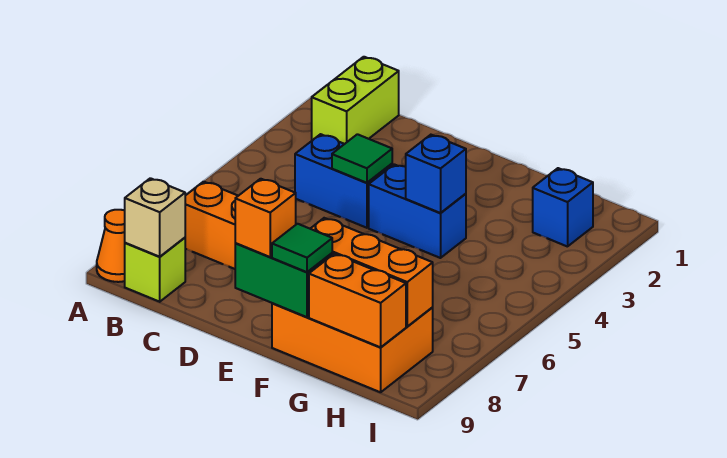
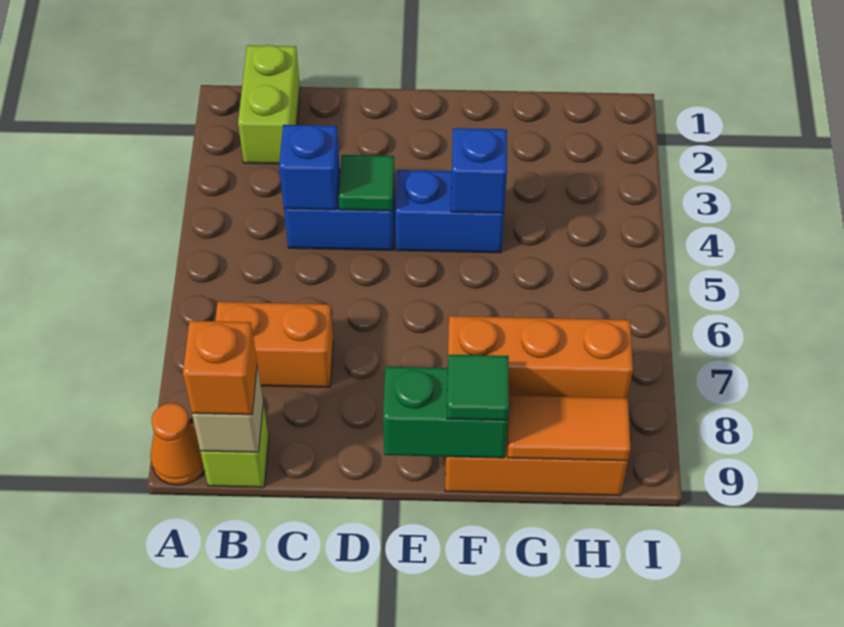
orange brick E9 level 3 -> orange brick B9 level 3
orange brick G9:H9 level 2 -> orange tile G9:H9 level 2
blue brick H2 level 1 -> blue brick C4 level 2

